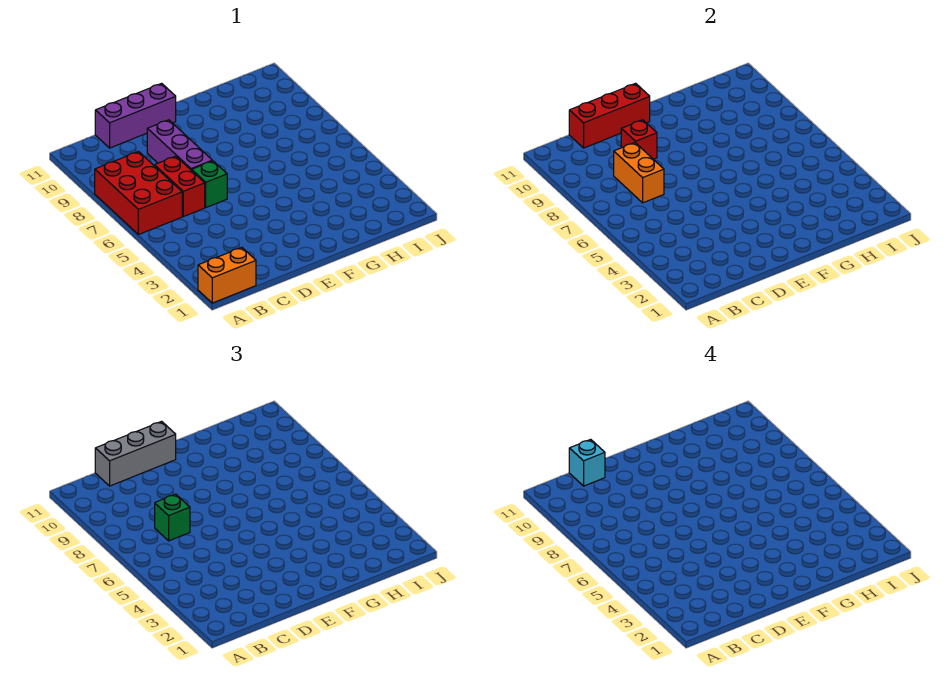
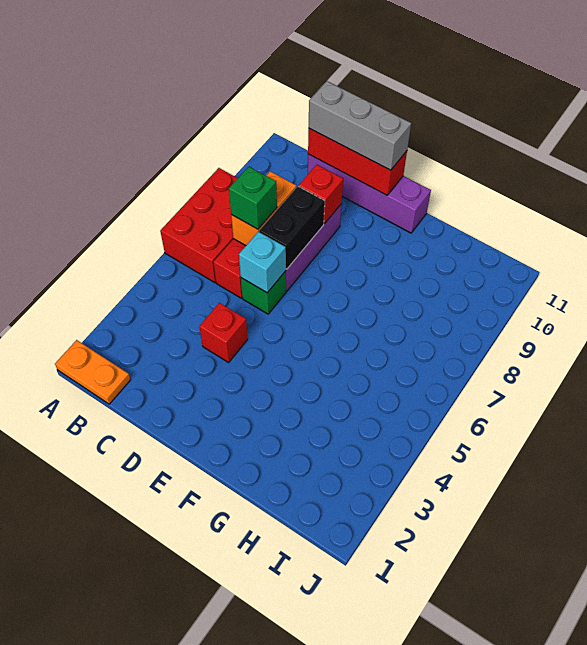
orange brick A1:B1 level 1 -> orange plate A1:B1 level 1
purple brick C11:E11 level 1 -> purple brick C11:F11 level 1
cyan brick C11 level 4 -> cyan brick D6 level 2
none -> red brick D4 level 1
none -> black brick D7:D8 level 2

